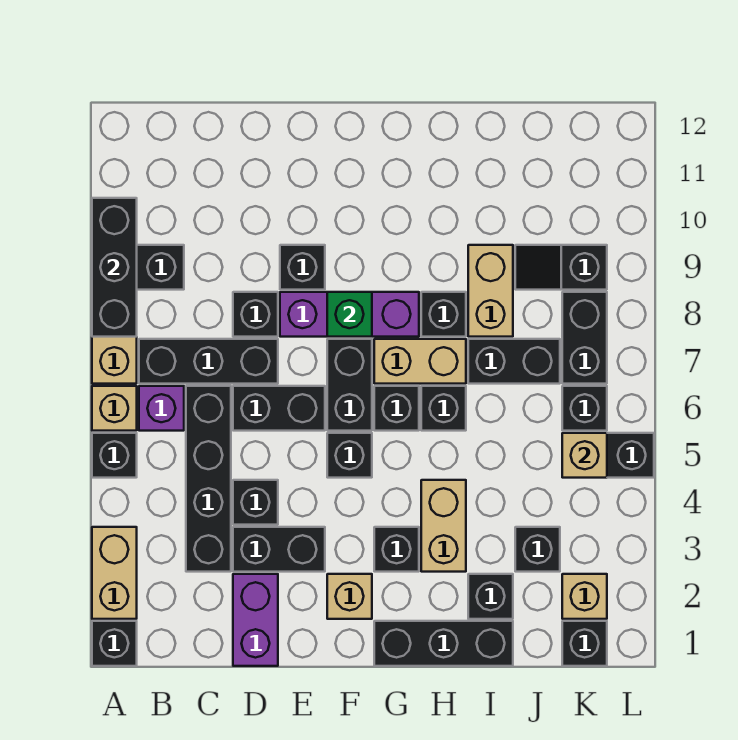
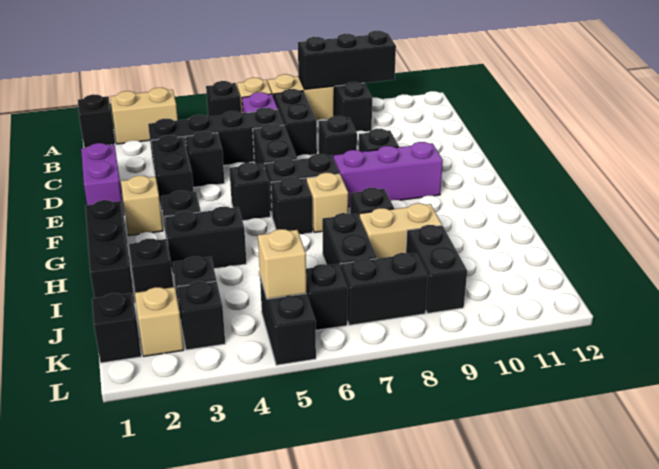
black brick B7:D7 level 1 -> black brick B7:C7 level 1
purple brick D1:D2 level 1 -> purple brick D1:E1 level 1
purple brick E8:G8 level 1 -> purple brick F8:F10 level 1
green brick F8 level 2 -> none
tan brick G7:H7 level 1 -> tan brick G7 level 1
tan brick H3:H4 level 1 -> black brick H3:H4 level 1
black brick H6 level 1 -> black brick K3 level 1
black slope J9:K9 level 1 top K -> black brick J9:K9 level 1

